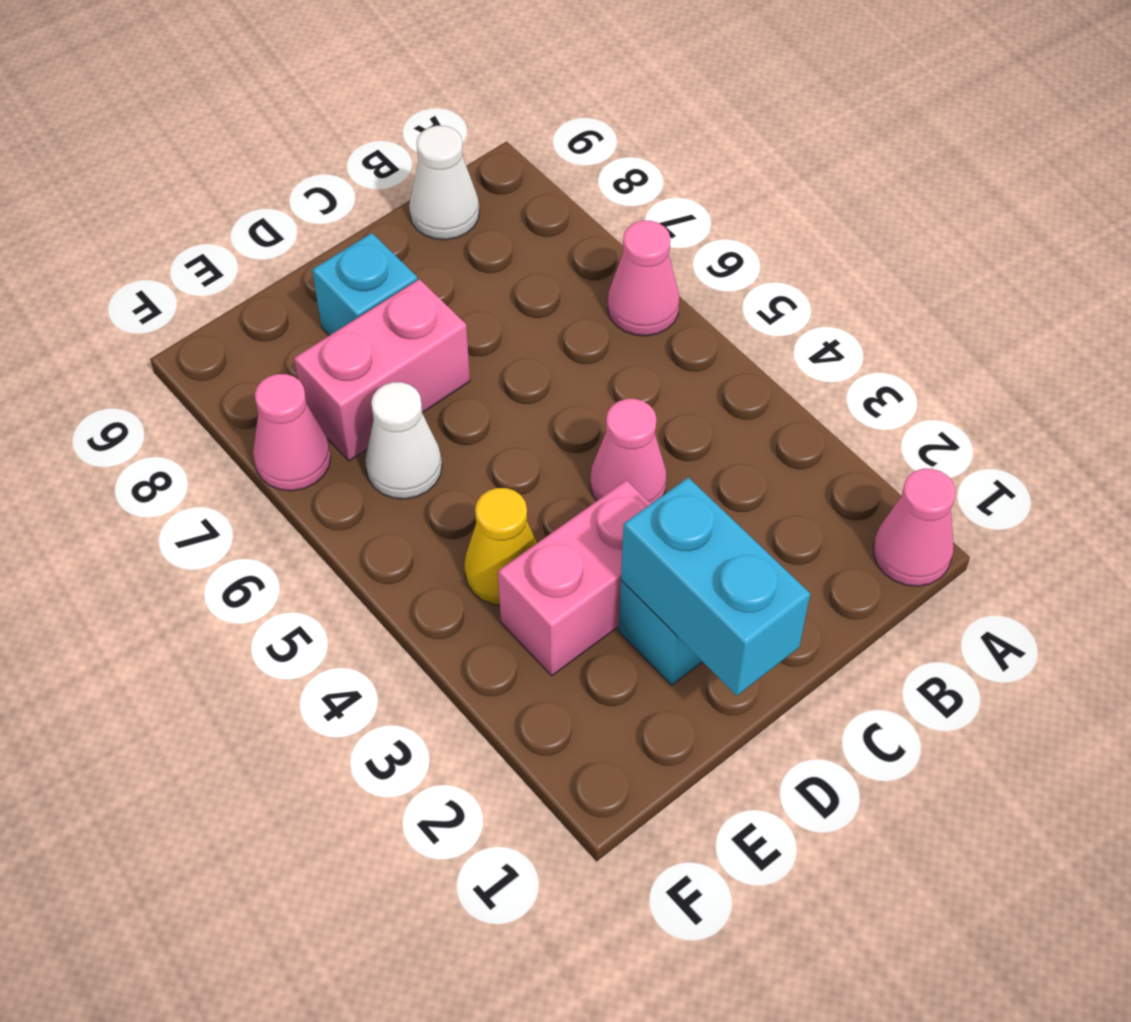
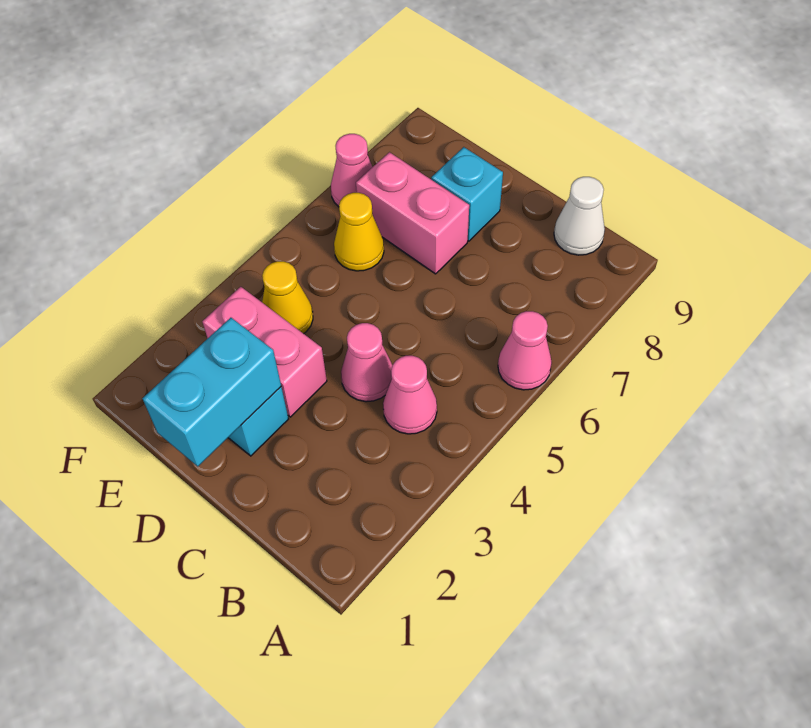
pink cone A1 level 1 -> pink cone B4 level 1
white cone E6 level 1 -> yellow cone E6 level 1

